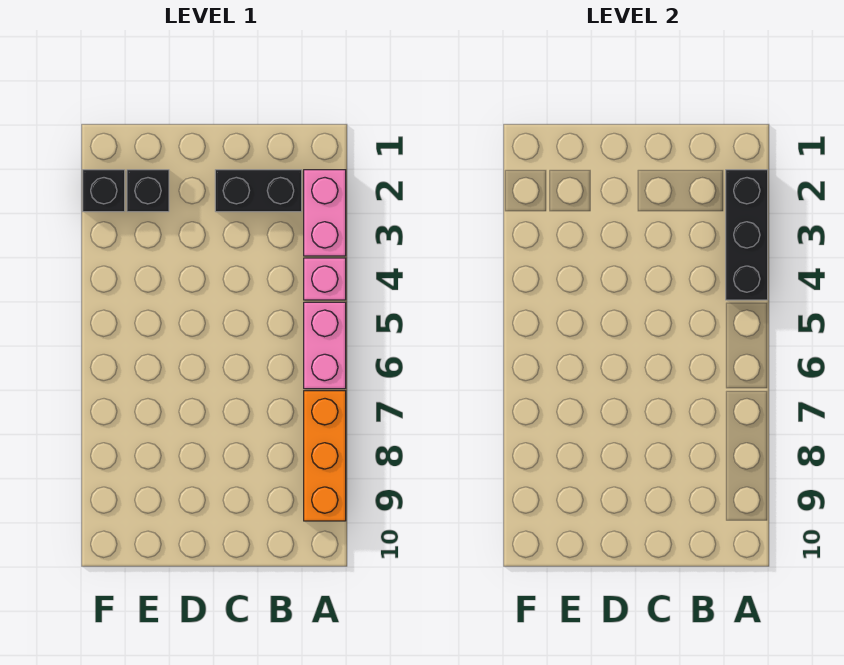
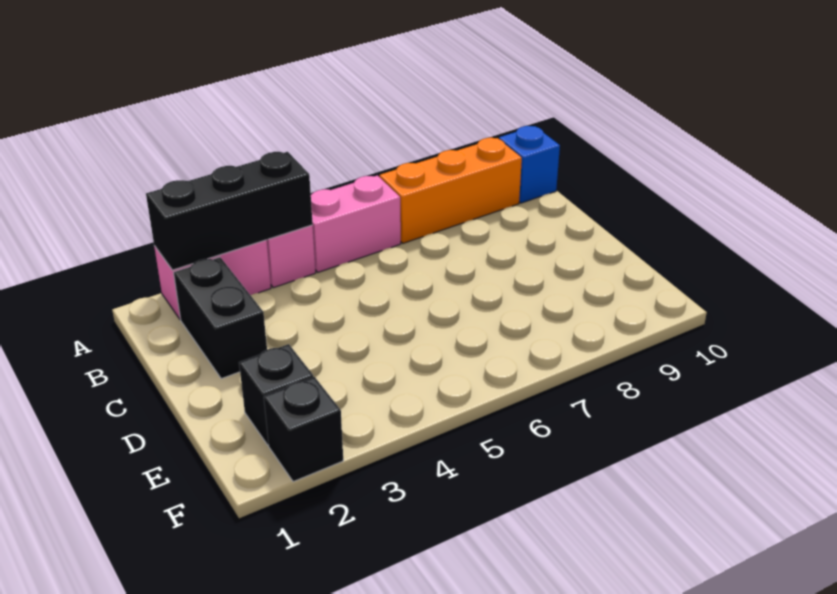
none -> blue brick A10 level 1

